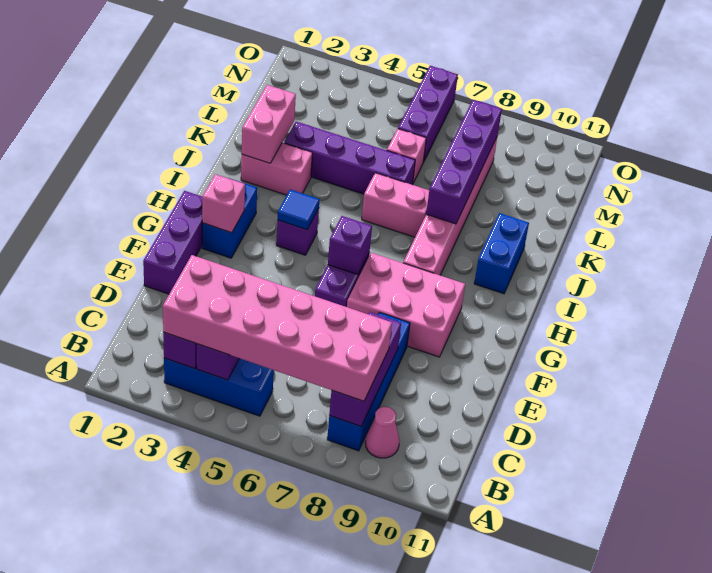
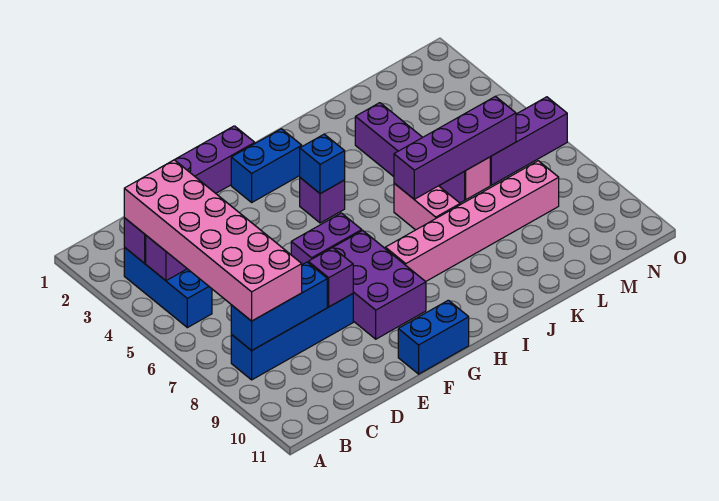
purple brick B8:D8 level 2 -> blue brick B8:D8 level 2
pink cone B9 level 1 -> none
pink brick F7:G9 level 1 -> purple brick F7:G9 level 1
pink brick G2 level 2 -> none
purple brick G6 level 2 -> purple brick E8 level 2
blue tile H4 level 2 -> blue brick H4 level 2
blue brick I10:J10 level 1 -> blue brick F11:G11 level 1
pink brick J2:J3 level 1 -> none
pink brick J2:K2 level 2 -> none
purple brick J8:M8 level 2 -> purple brick J6:M6 level 2

